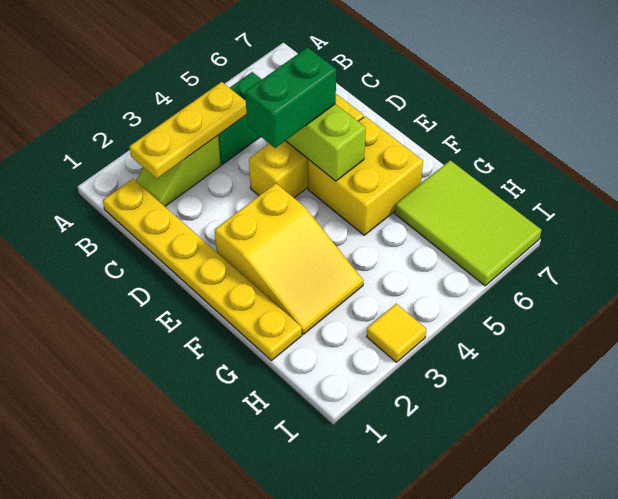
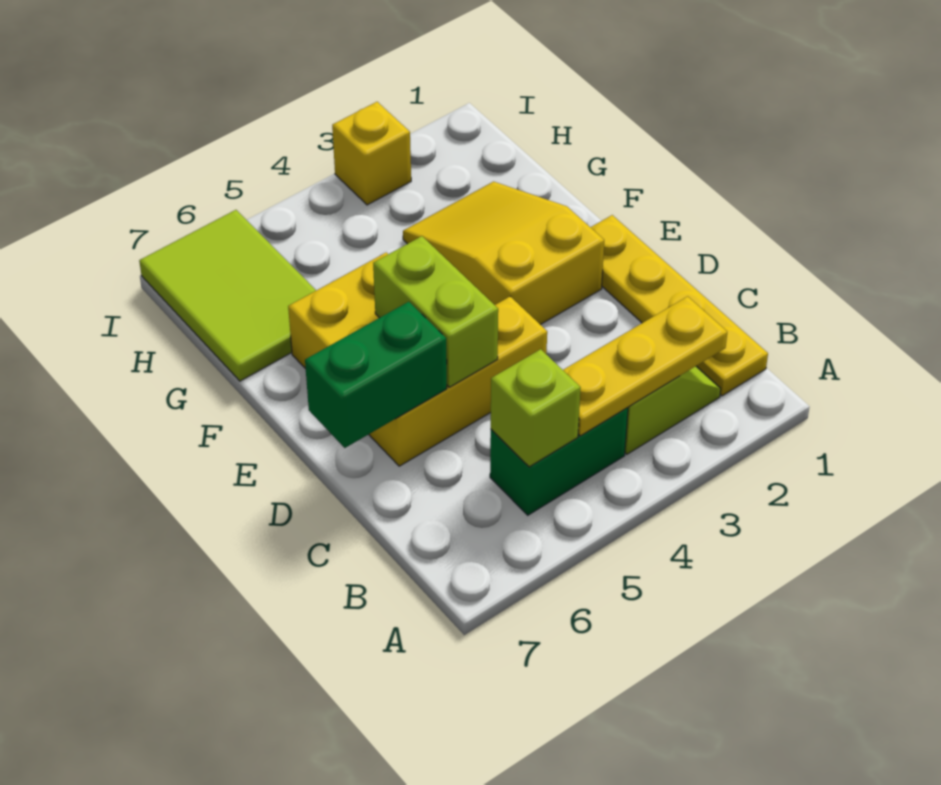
yellow plate B1:G1 level 1 -> yellow plate B1:E1 level 1
none -> lime brick B5 level 2
green brick D4:D5 level 3 -> green brick D6:D7 level 2
yellow tile I3 level 1 -> yellow brick I3 level 1

